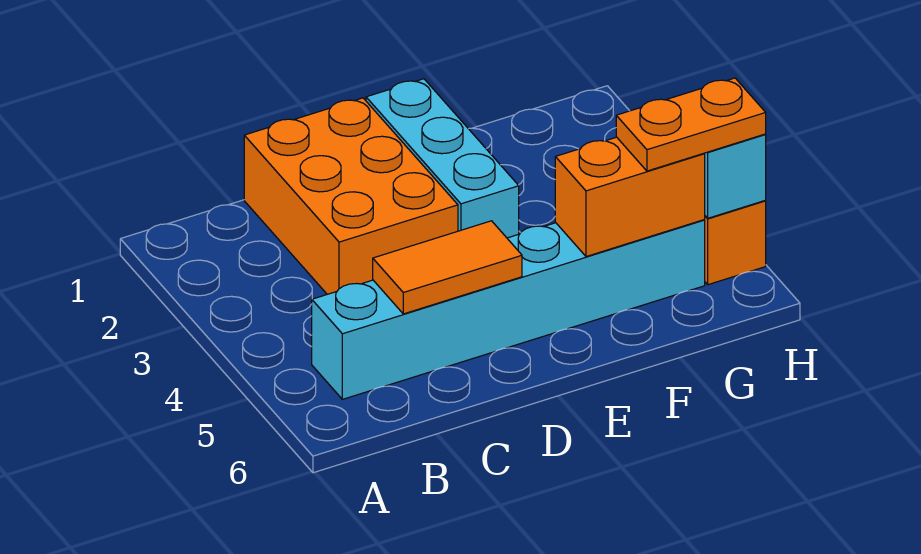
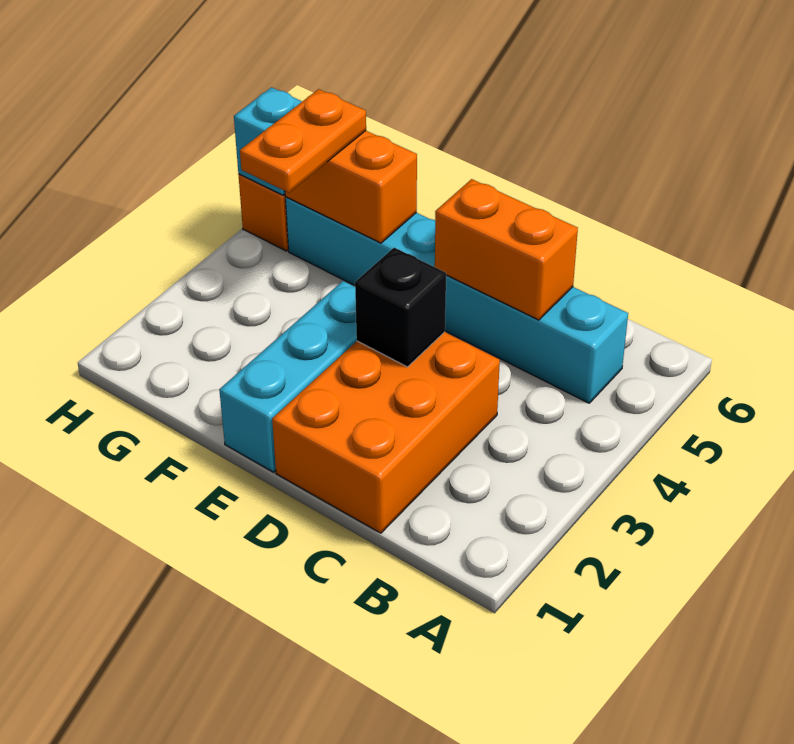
orange tile C5:D5 level 2 -> orange brick C5:D5 level 2
none -> black brick D3 level 2
orange plate G5:H5 level 3 -> orange plate G4:G5 level 3

